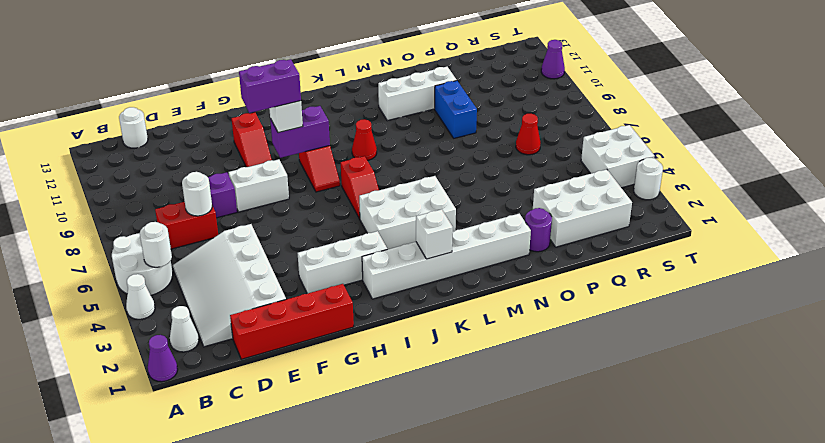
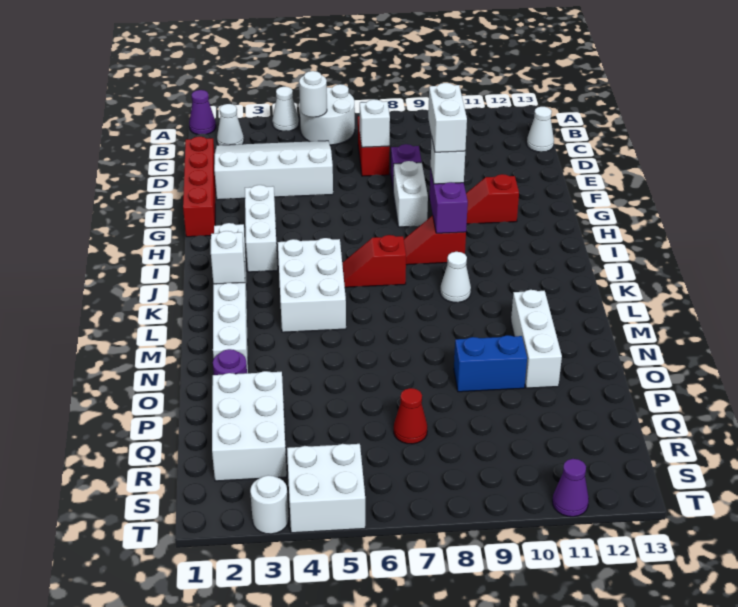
white round brick C13 level 1 -> white cone C13 level 1
white round brick D7 level 2 -> white brick D7 level 2
purple brick G9:H9 level 4 -> white brick G9:H9 level 4
red cone K9 level 1 -> white cone K9 level 1

